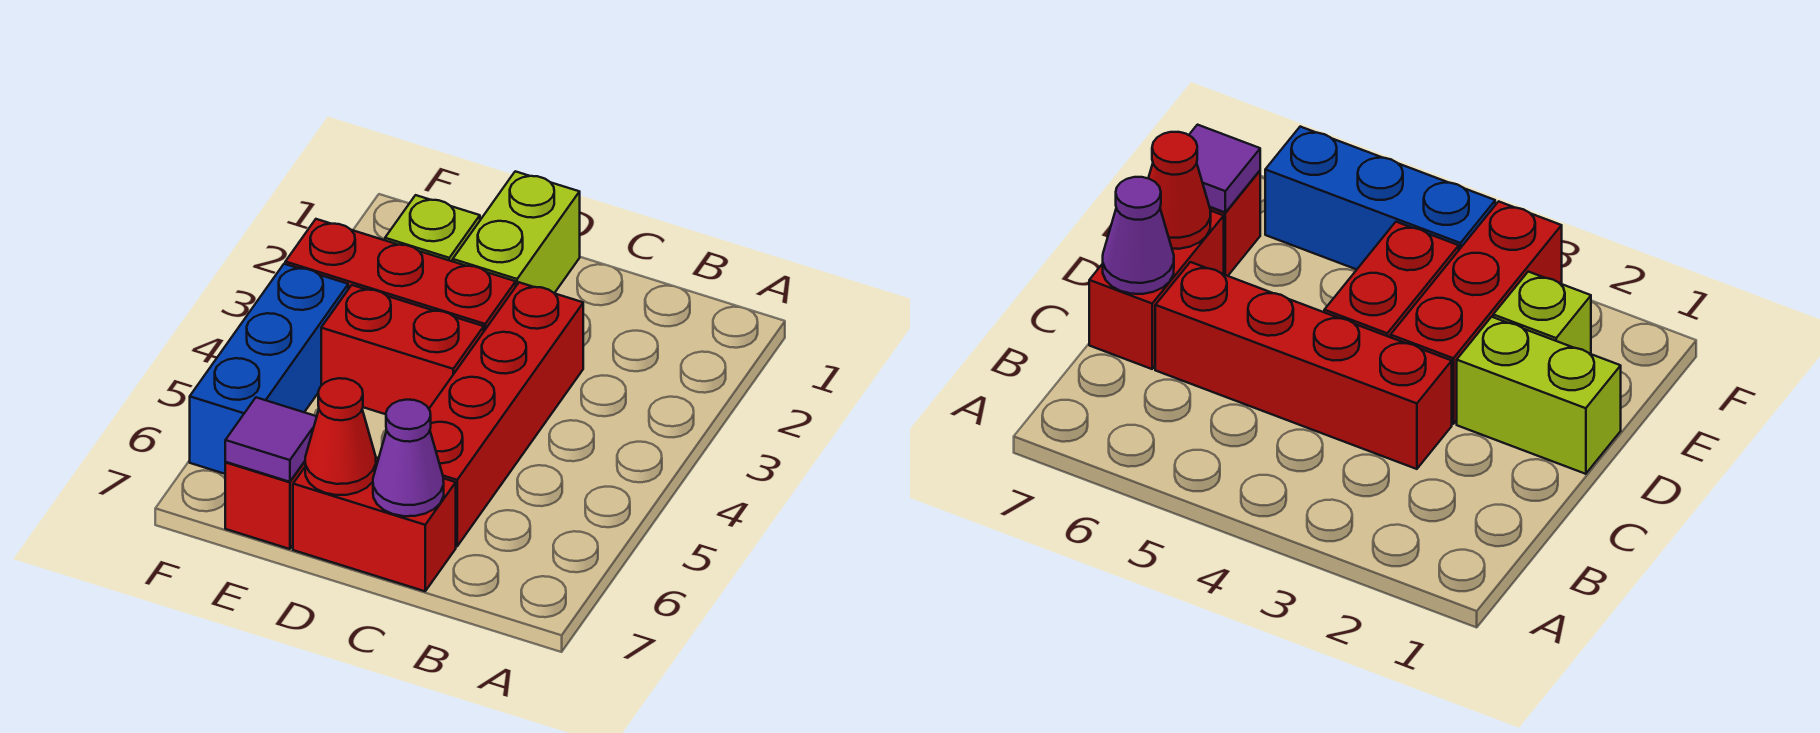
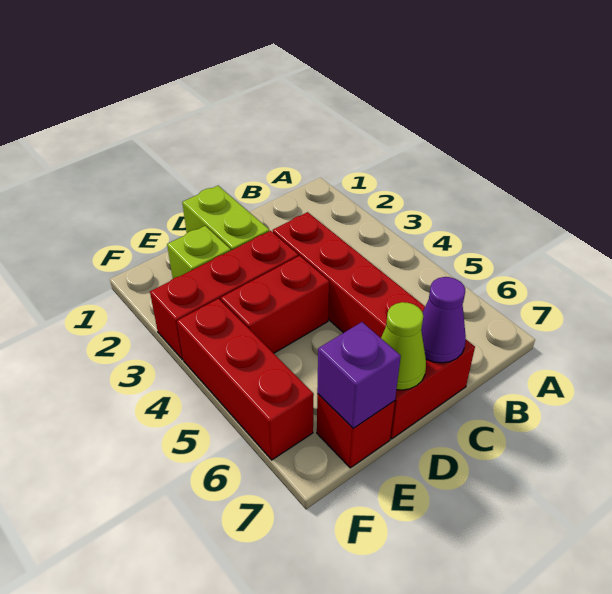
red cone D7 level 2 -> lime cone D7 level 2
purple tile E7 level 2 -> purple brick E7 level 2
blue brick F4:F6 level 1 -> red brick F4:F6 level 1

